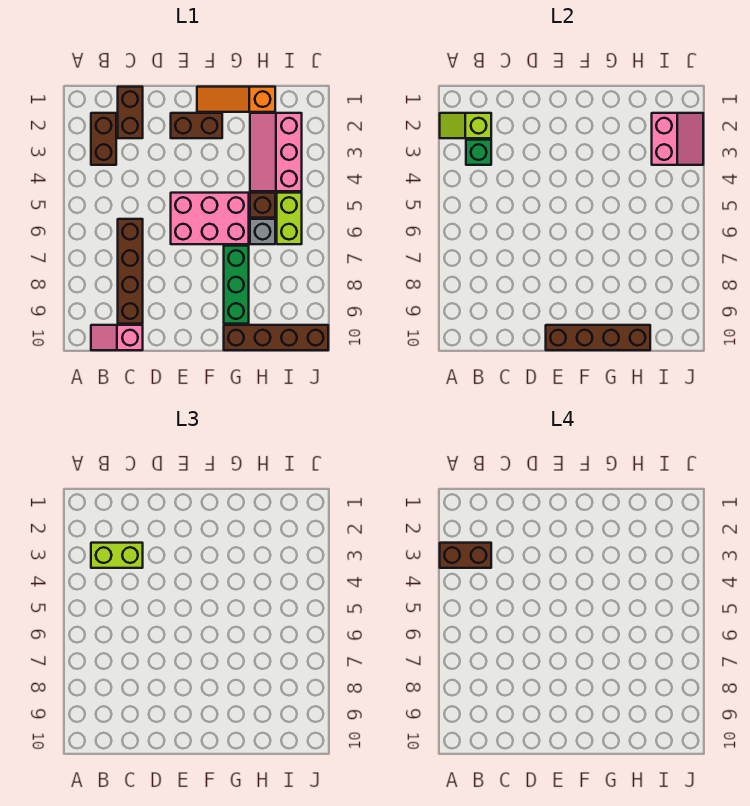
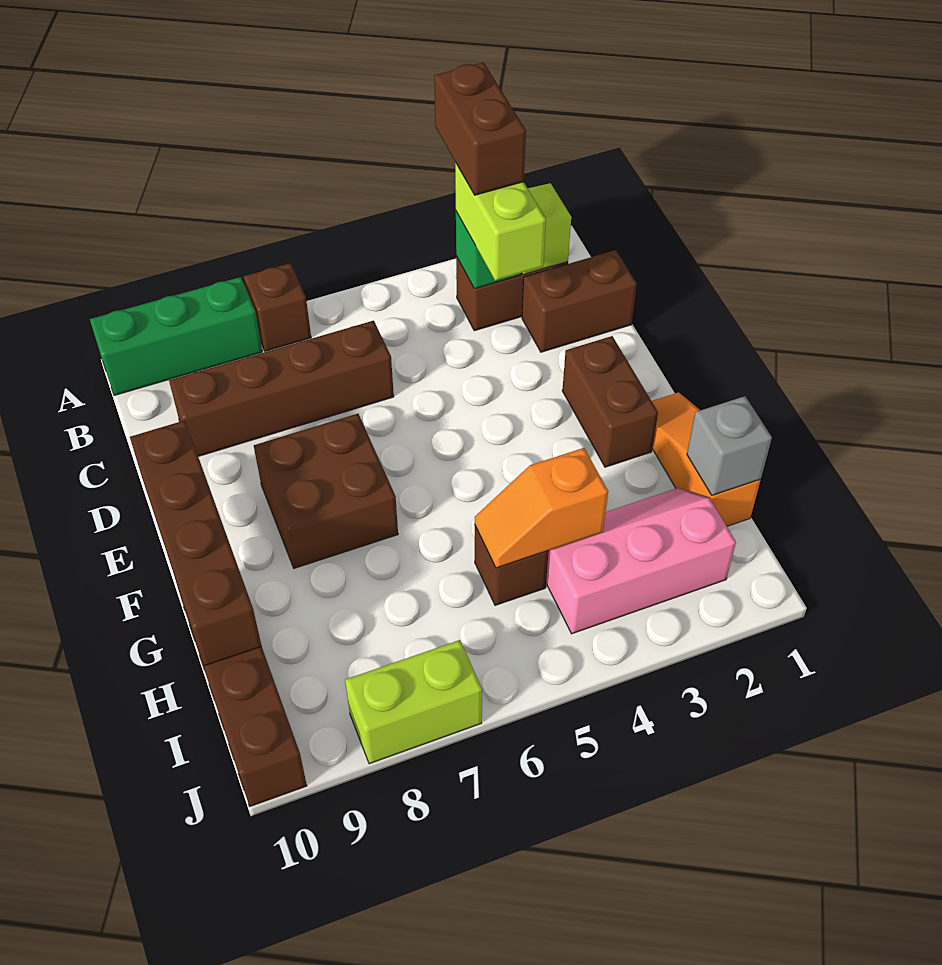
none -> brown brick A7 level 1
pink slope B10:C10 level 1 top C -> none
pink brick E5:G6 level 1 -> none
none -> brown brick E7:F8 level 1
green brick G7:G9 level 1 -> green brick A8:A10 level 1
none -> orange slope H4:H5 level 2 top 4
grey brick H6 level 1 -> grey brick H1 level 2
pink slope I2:J3 level 2 top I -> none
lime brick I5:I6 level 1 -> lime brick J7:J8 level 1

